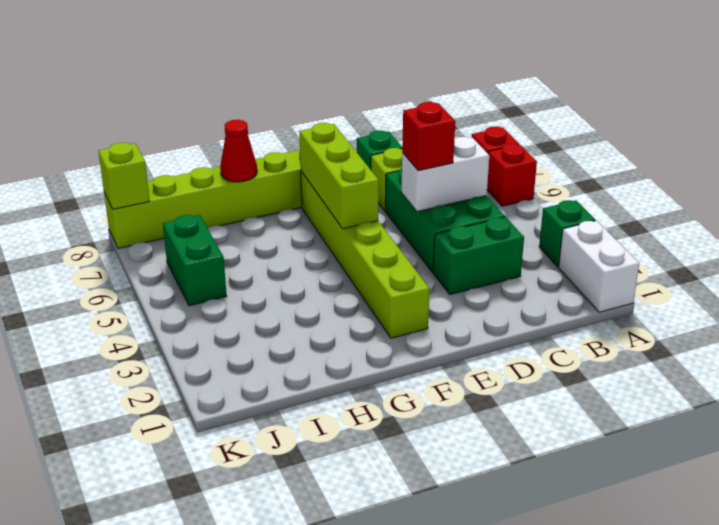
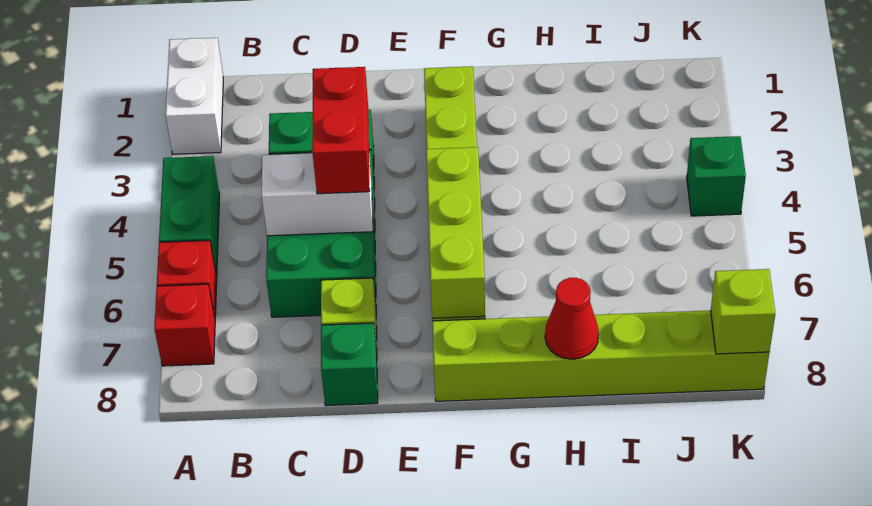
green brick A3 level 1 -> green brick K4 level 1
red brick D5 level 3 -> red brick D4:D5 level 3
green brick J5:J6 level 1 -> green brick A4:A5 level 1

